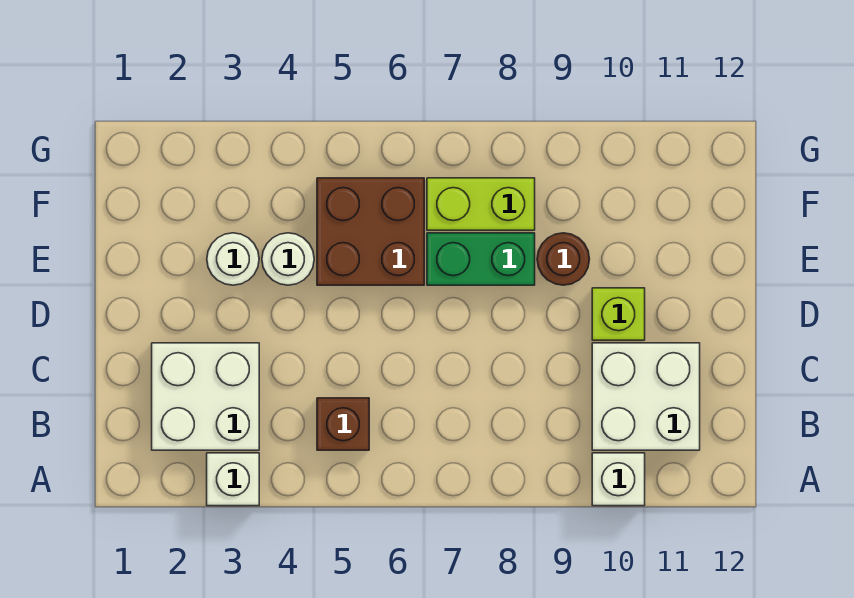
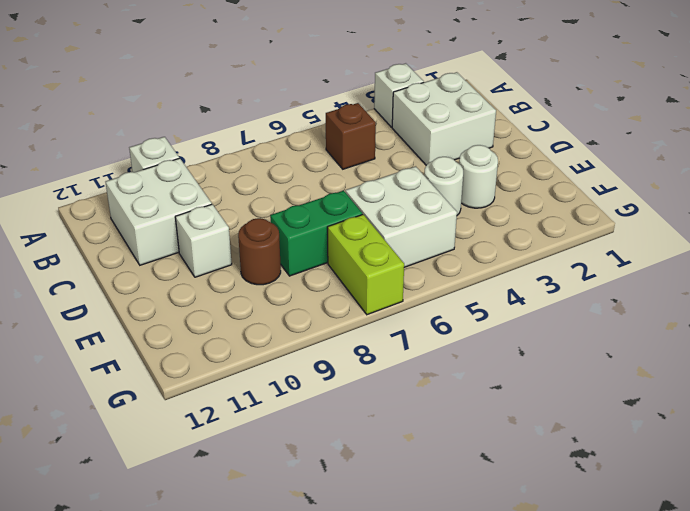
lime brick D10 level 1 -> white brick D10 level 1
brown brick E5:F6 level 1 -> white brick E5:F6 level 1
lime brick F7:F8 level 1 -> lime brick F7:G7 level 1

